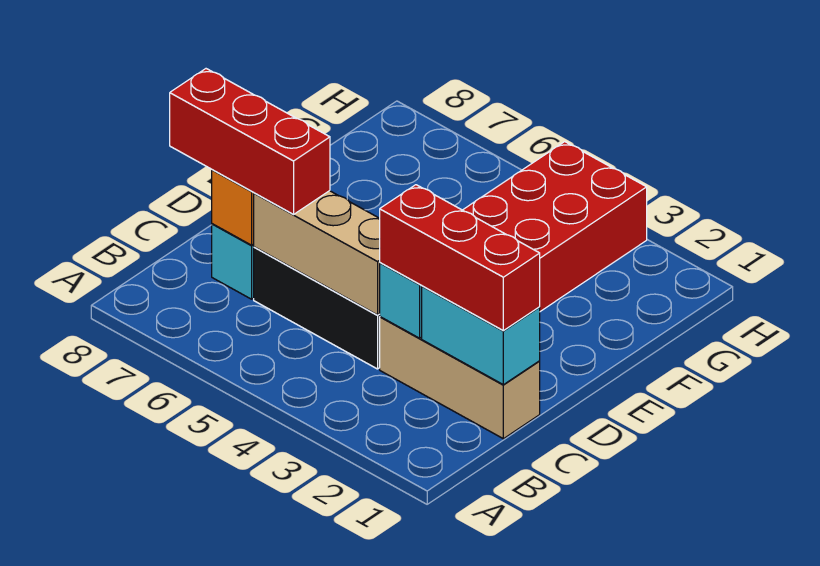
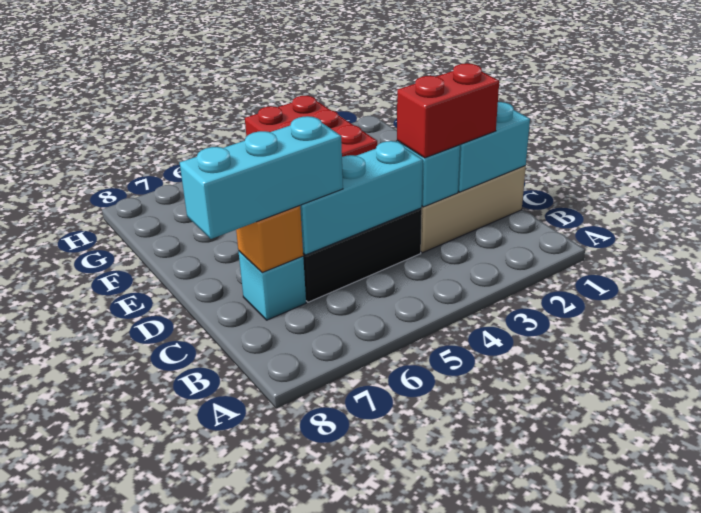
red brick C1:C3 level 3 -> red brick C2:C3 level 3
tan brick C4:C6 level 2 -> cyan brick C4:C6 level 2
red brick C6:C8 level 3 -> cyan brick C6:C8 level 3

